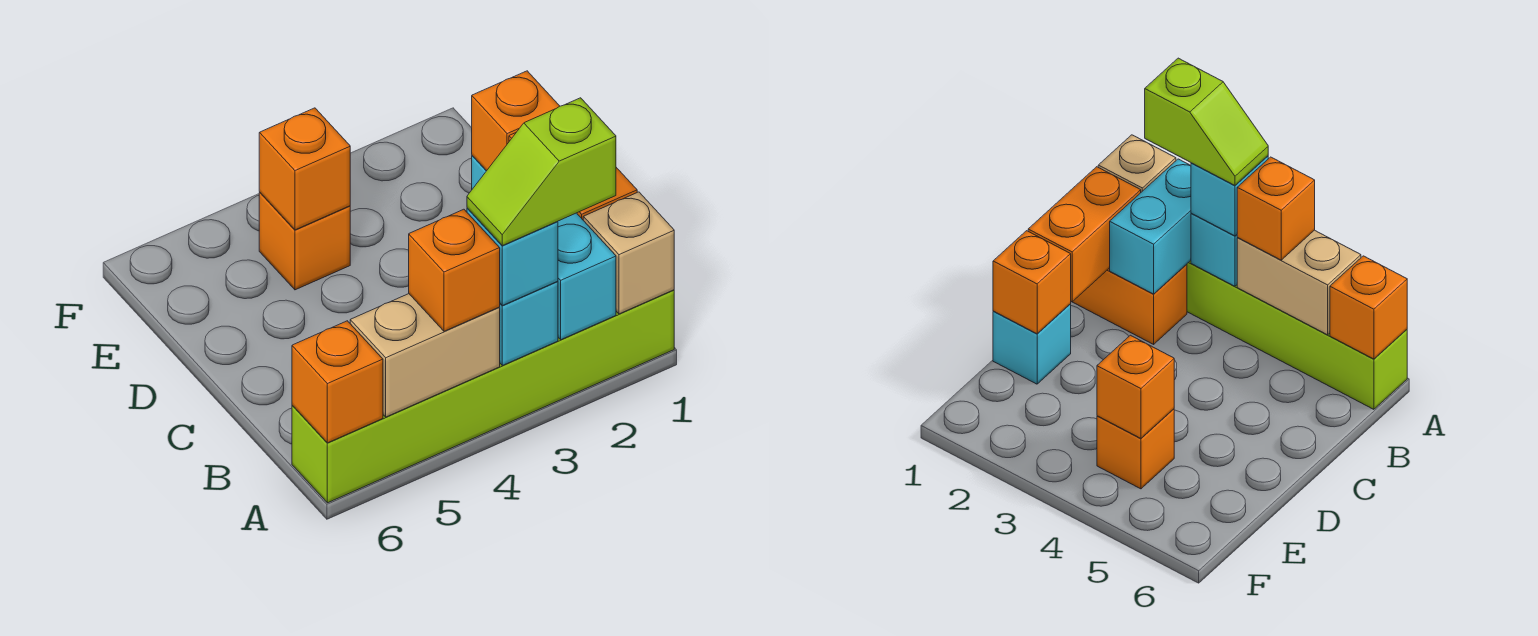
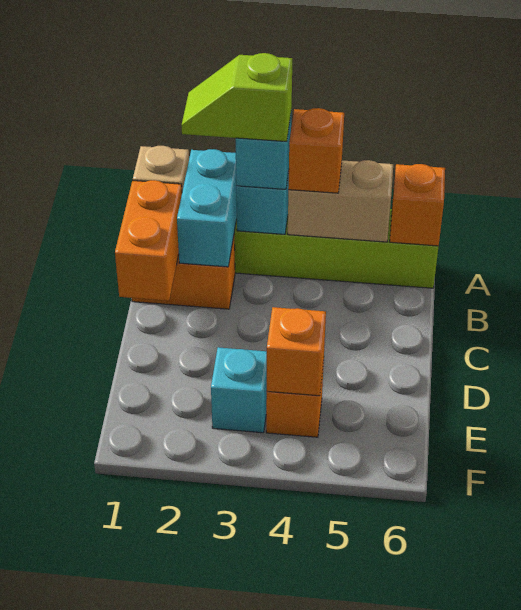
lime slope A2:A3 level 4 top 2 -> lime slope A2:A3 level 4 top 3
cyan brick D1 level 1 -> cyan brick E3 level 1
orange brick D1 level 2 -> none

